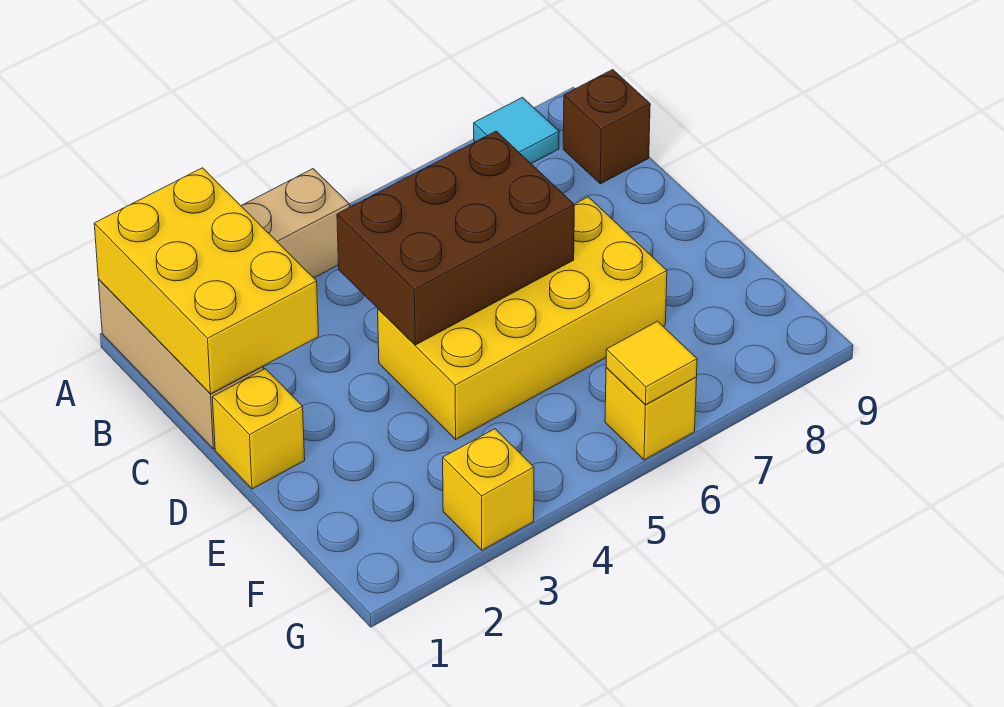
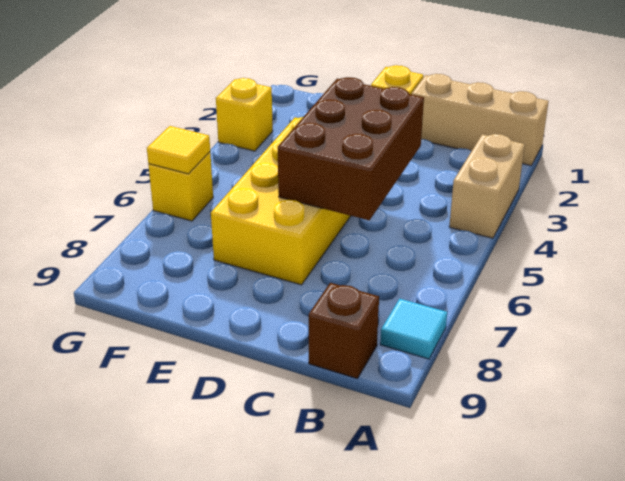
yellow brick A1:C2 level 2 -> none

